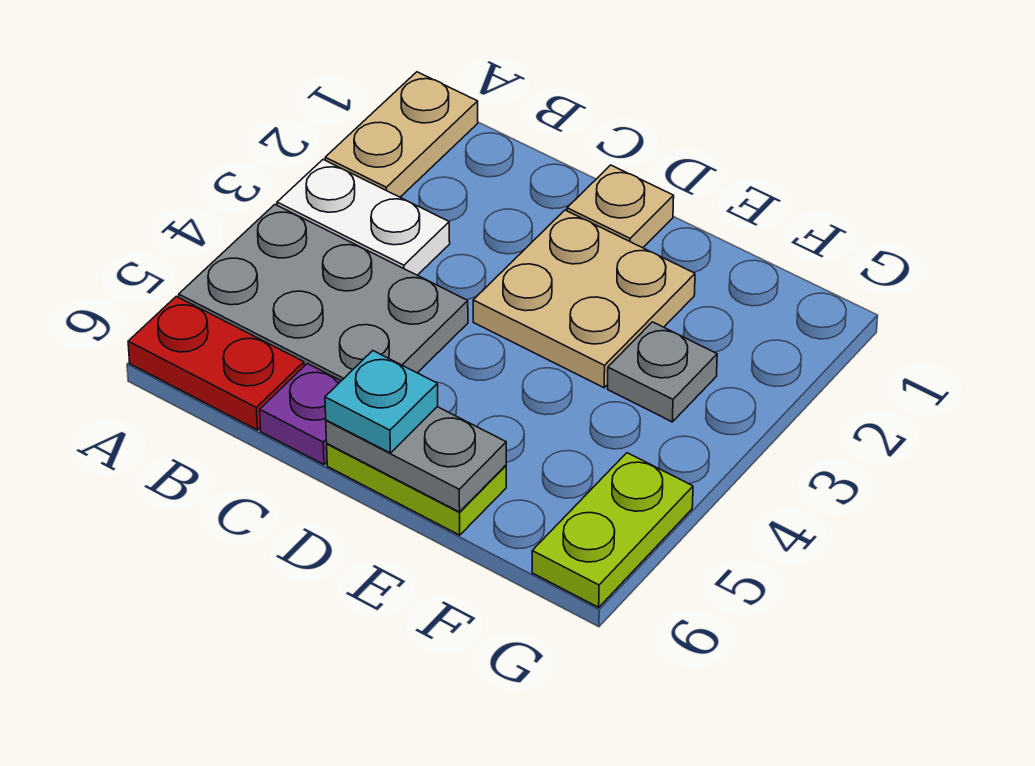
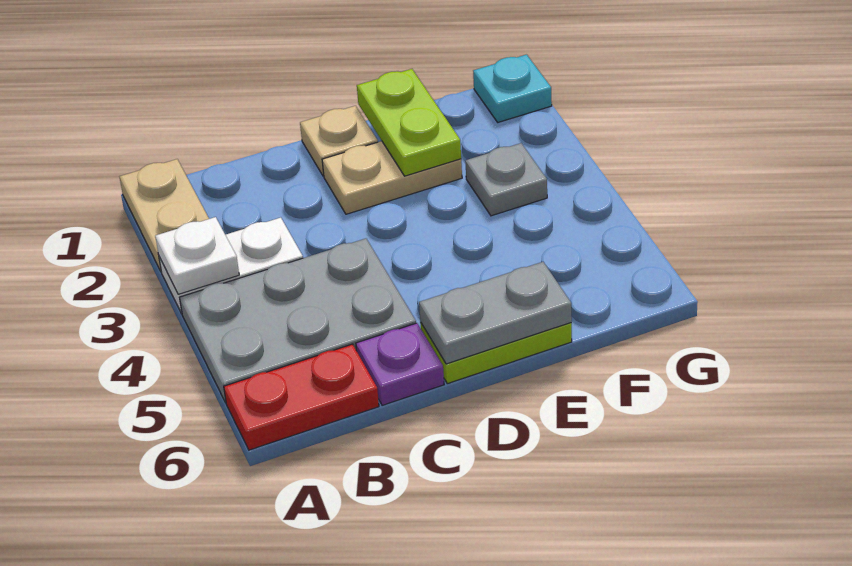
none -> white plate A3 level 2
tan plate D2:E3 level 1 -> tan plate D2:E2 level 1
cyan plate D6 level 3 -> cyan plate G1 level 1
lime plate G5:G6 level 1 -> lime plate E1:E2 level 2

